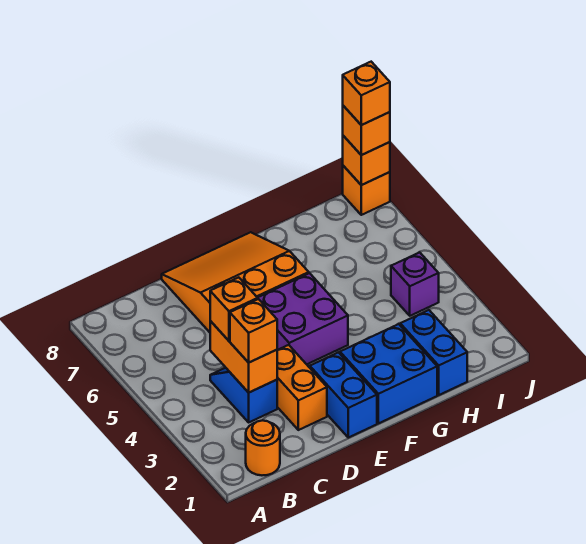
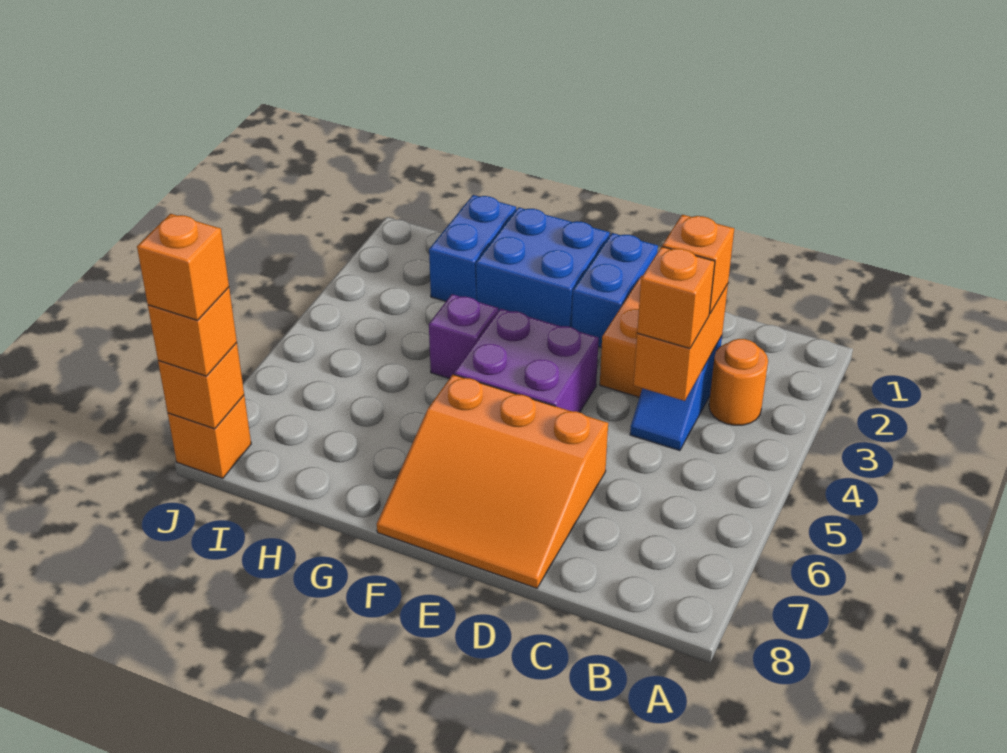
orange round brick B1 level 1 -> orange round brick B3 level 1
purple brick I4 level 1 -> purple brick G4 level 1

